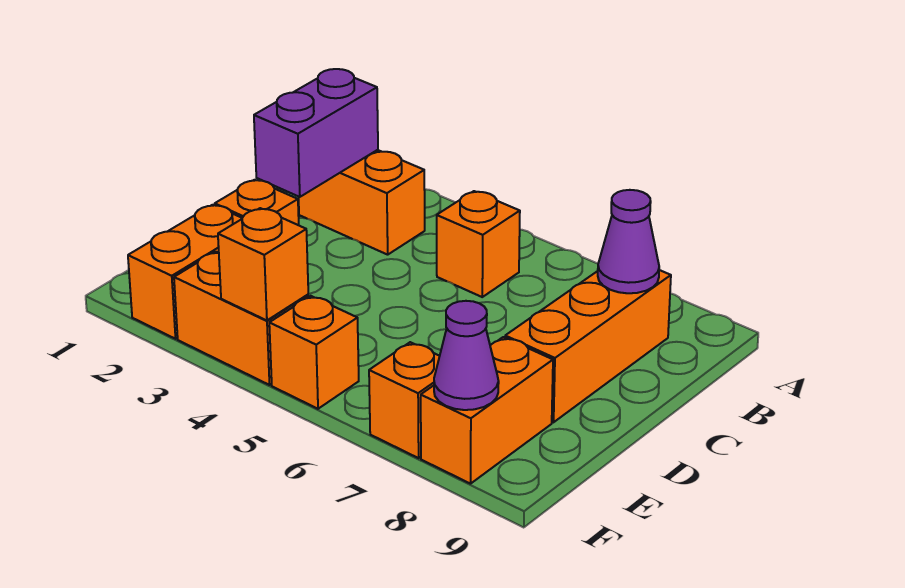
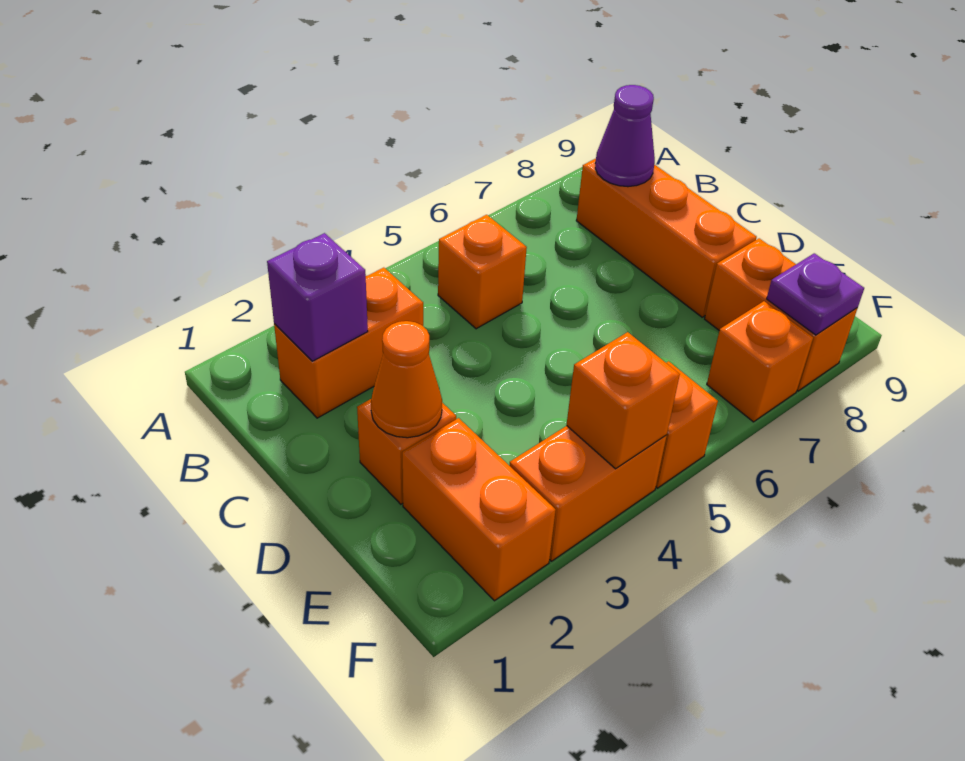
purple brick B2:C2 level 2 -> purple brick B2 level 2
none -> orange cone D2 level 2
purple cone F8 level 2 -> purple plate F8 level 2

